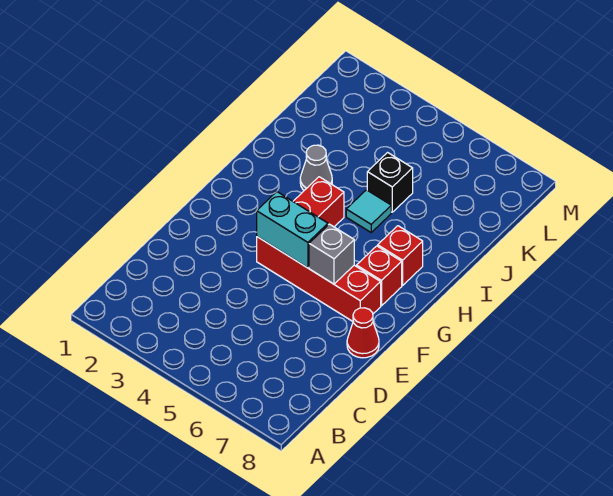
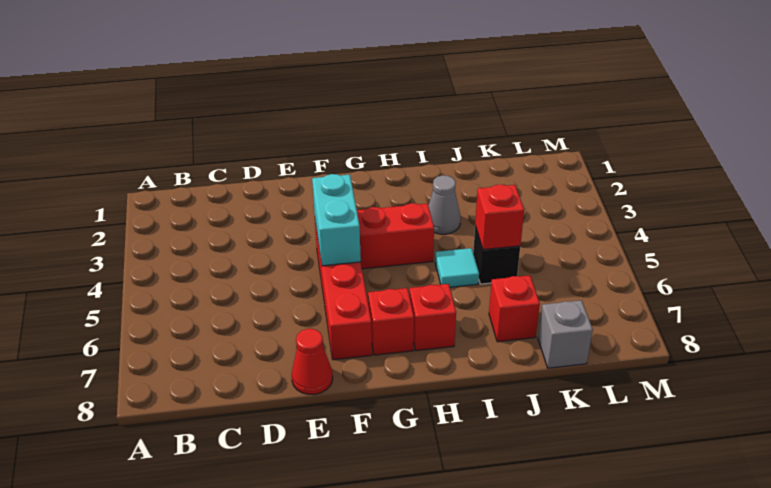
grey brick F6 level 2 -> grey brick K8 level 1
none -> red brick J5 level 2
none -> red brick J7 level 1

